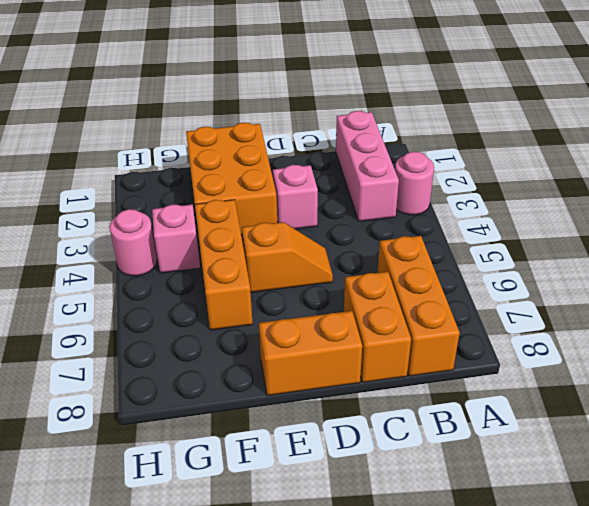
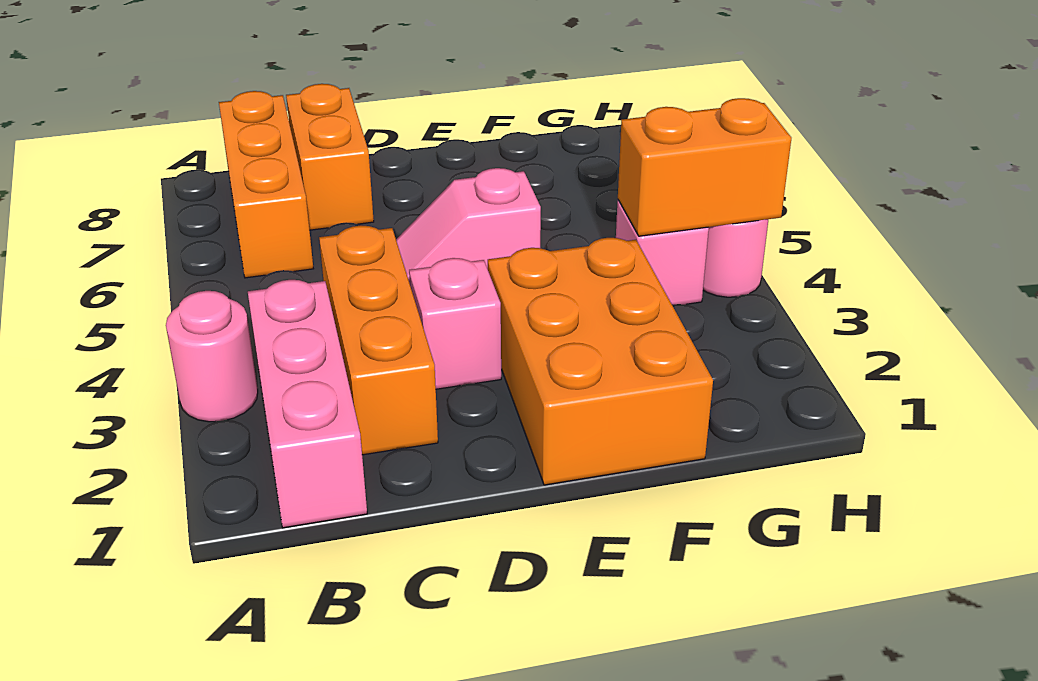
orange slope D5:E5 level 1 top E -> pink slope D5:E5 level 1 top E
orange brick D8:E8 level 1 -> orange brick G4:H4 level 2
orange brick F4:F6 level 1 -> orange brick C2:C4 level 1

